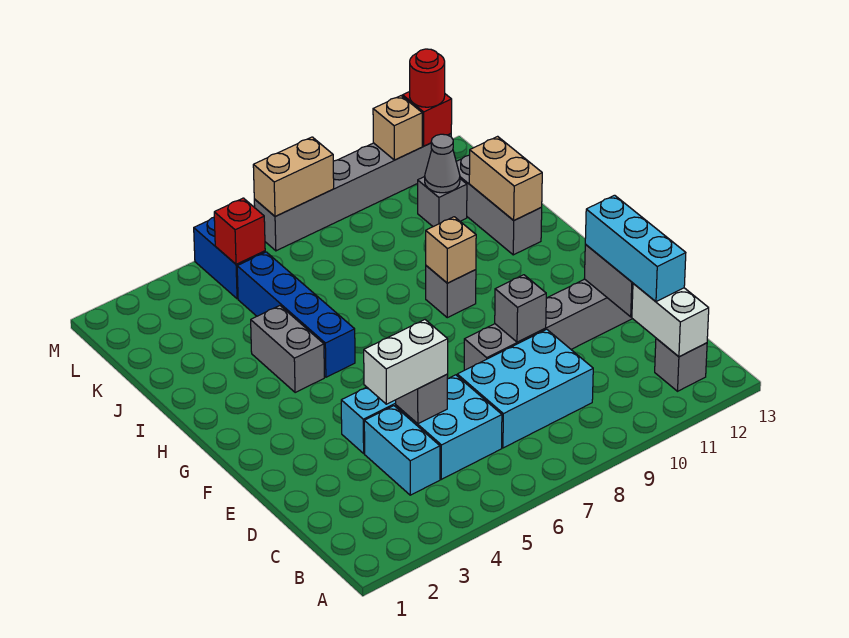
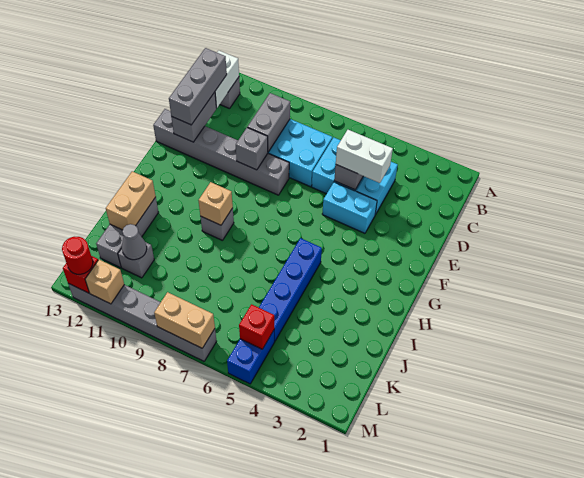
cyan brick C12:E12 level 3 -> grey brick C12:E12 level 3
grey brick H4:I4 level 1 -> grey brick C9:D9 level 2

